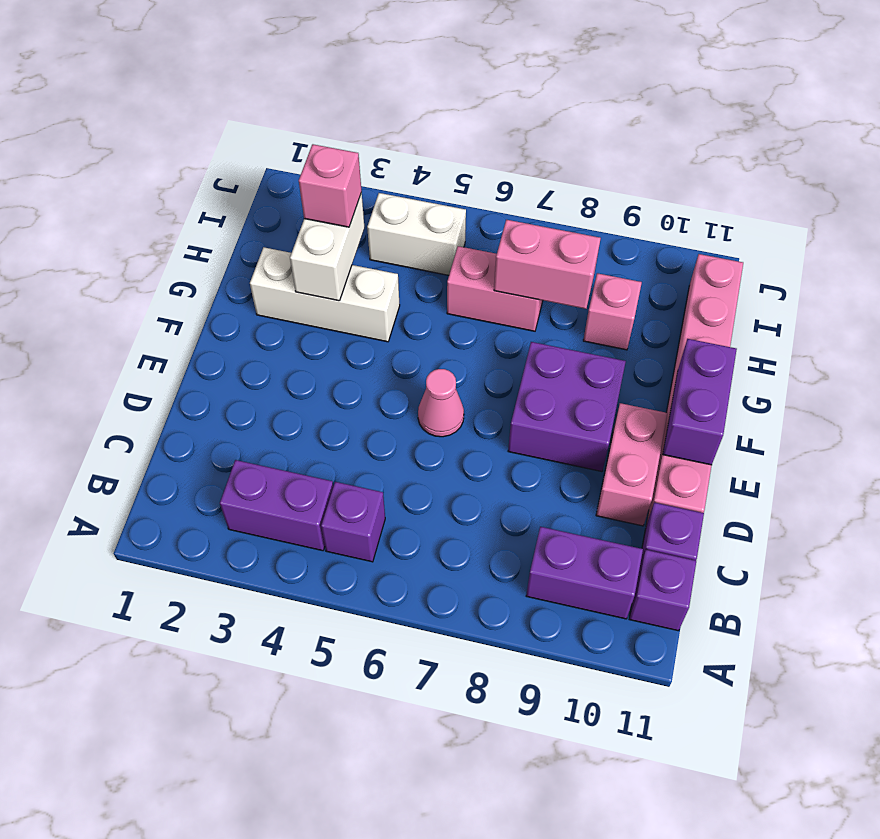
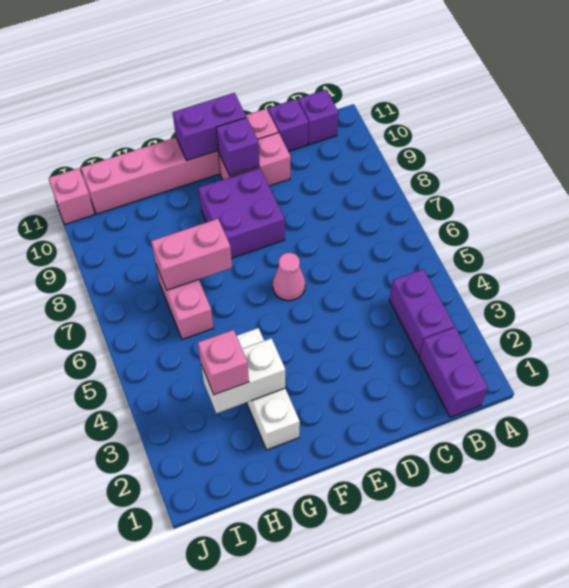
purple brick B5 level 1 -> purple brick E10 level 2
purple brick B9:B10 level 1 -> purple brick B1:B2 level 1
pink brick H7:H8 level 2 -> pink brick G7:H7 level 2
pink brick H9 level 1 -> pink brick J11 level 1
white brick I4:I5 level 1 -> none

